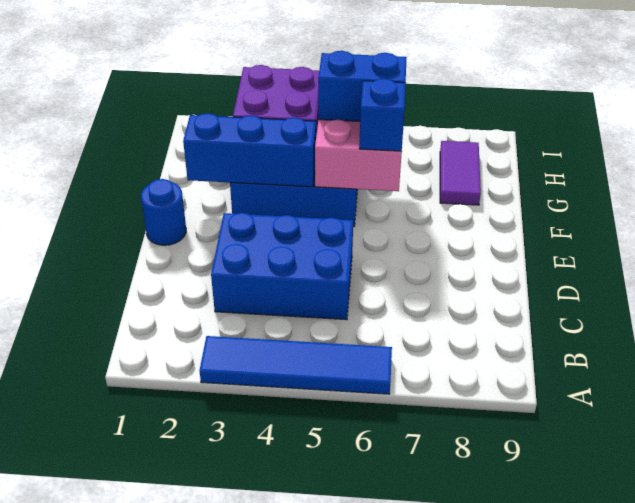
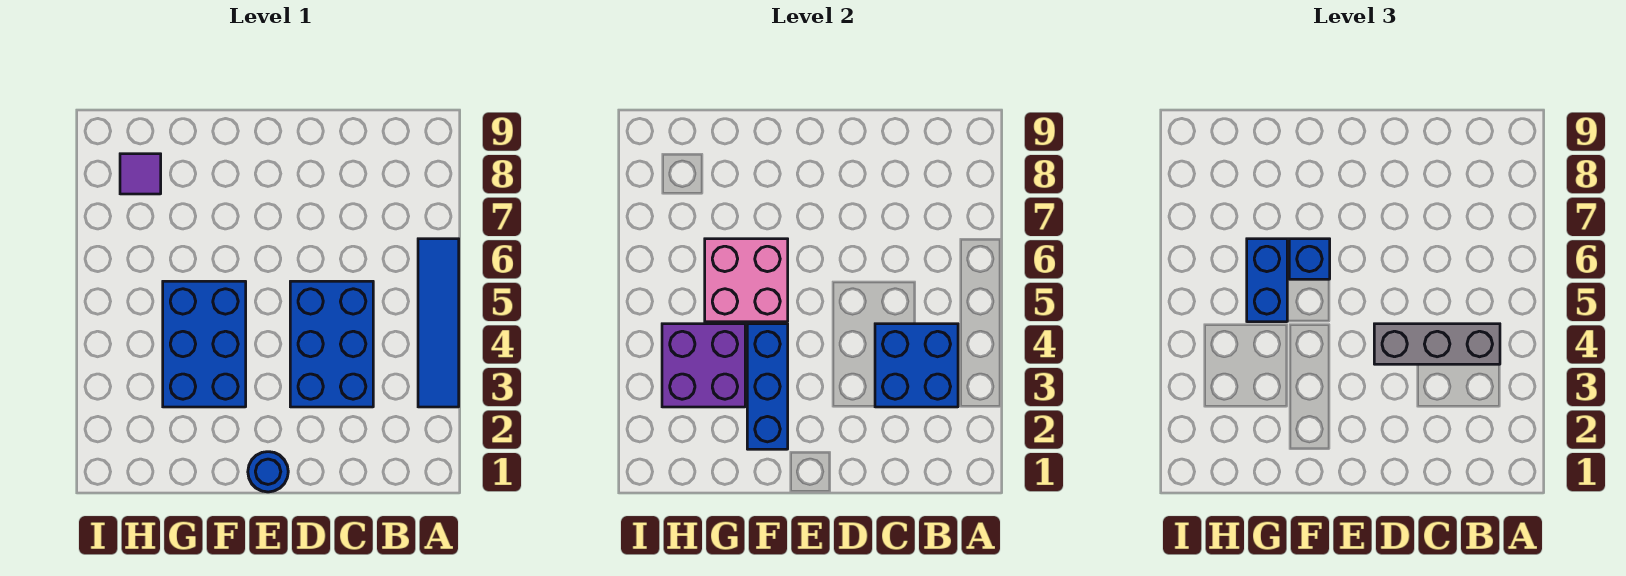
none -> blue brick B3:C4 level 2
none -> grey brick B4:D4 level 3
purple tile G8:H8 level 1 -> purple tile H8 level 1

